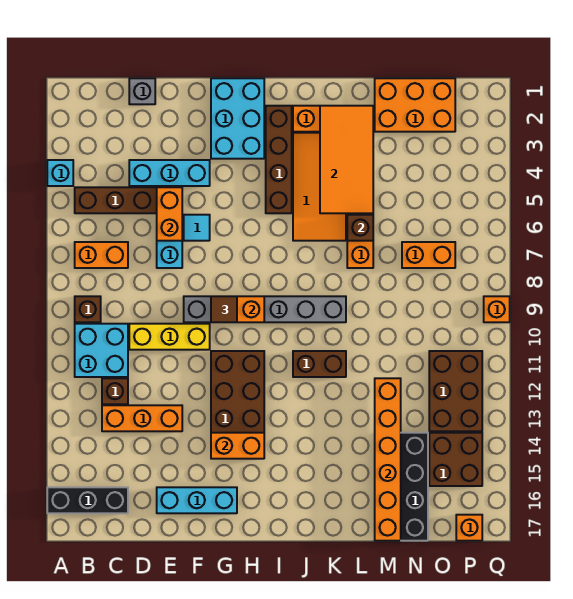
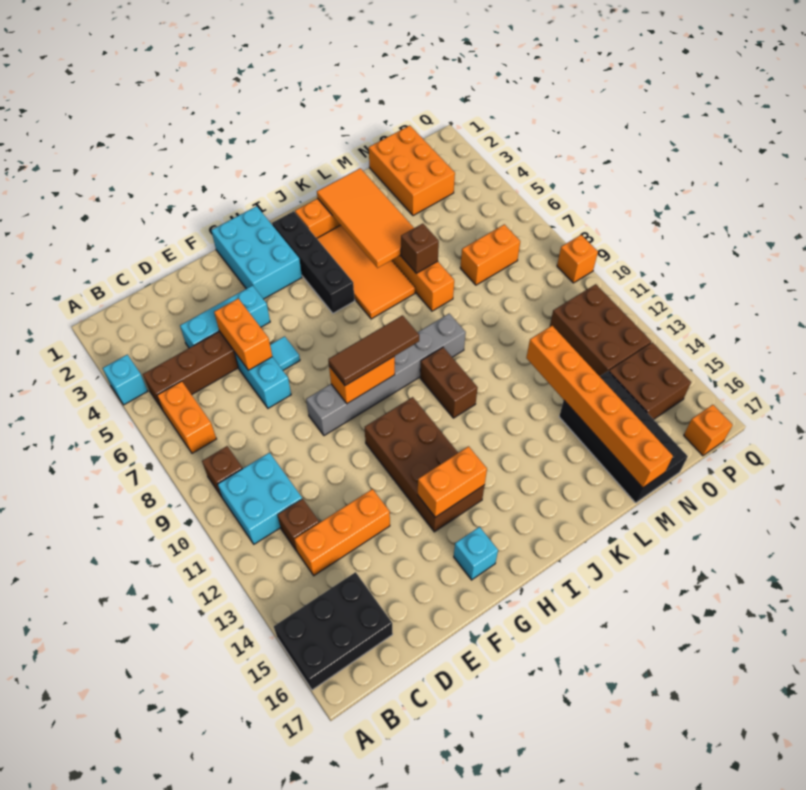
black brick A16:C16 level 1 -> black brick A15:C16 level 1
orange brick B7:C7 level 1 -> orange brick B6:B7 level 1
grey brick D1 level 1 -> none
yellow brick D10:F10 level 1 -> none
cyan brick E16:G16 level 1 -> cyan brick G16 level 1
brown tile G9 level 3 -> brown tile G9:I9 level 3
brown brick I2:I5 level 1 -> black brick I2:I5 level 1
brown brick J11:K11 level 1 -> brown brick J10:J11 level 1
orange brick M1:O2 level 1 -> orange brick N1:O3 level 1

